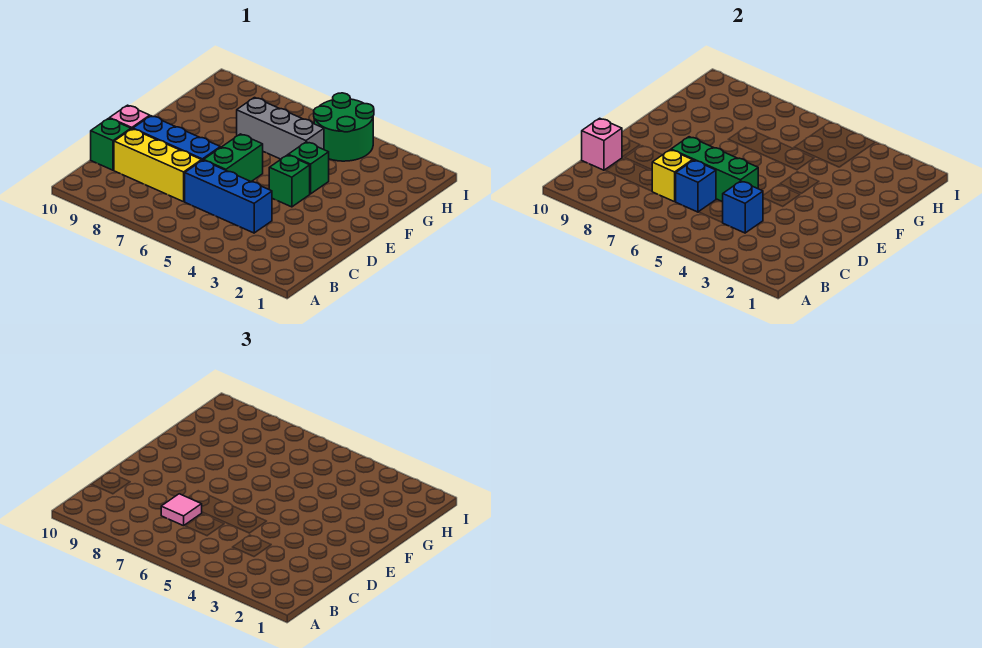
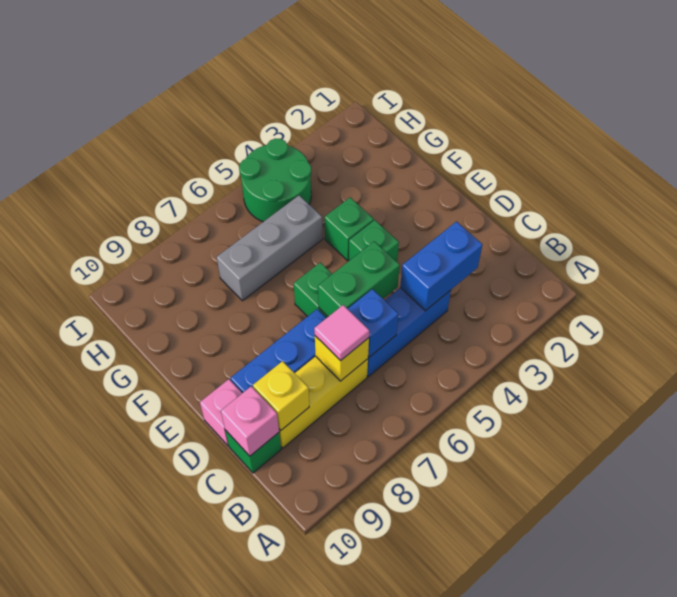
blue brick C4 level 2 -> blue brick C3:C4 level 2
none -> yellow brick C9 level 2
green brick D5:D7 level 2 -> green brick D5:D6 level 2

